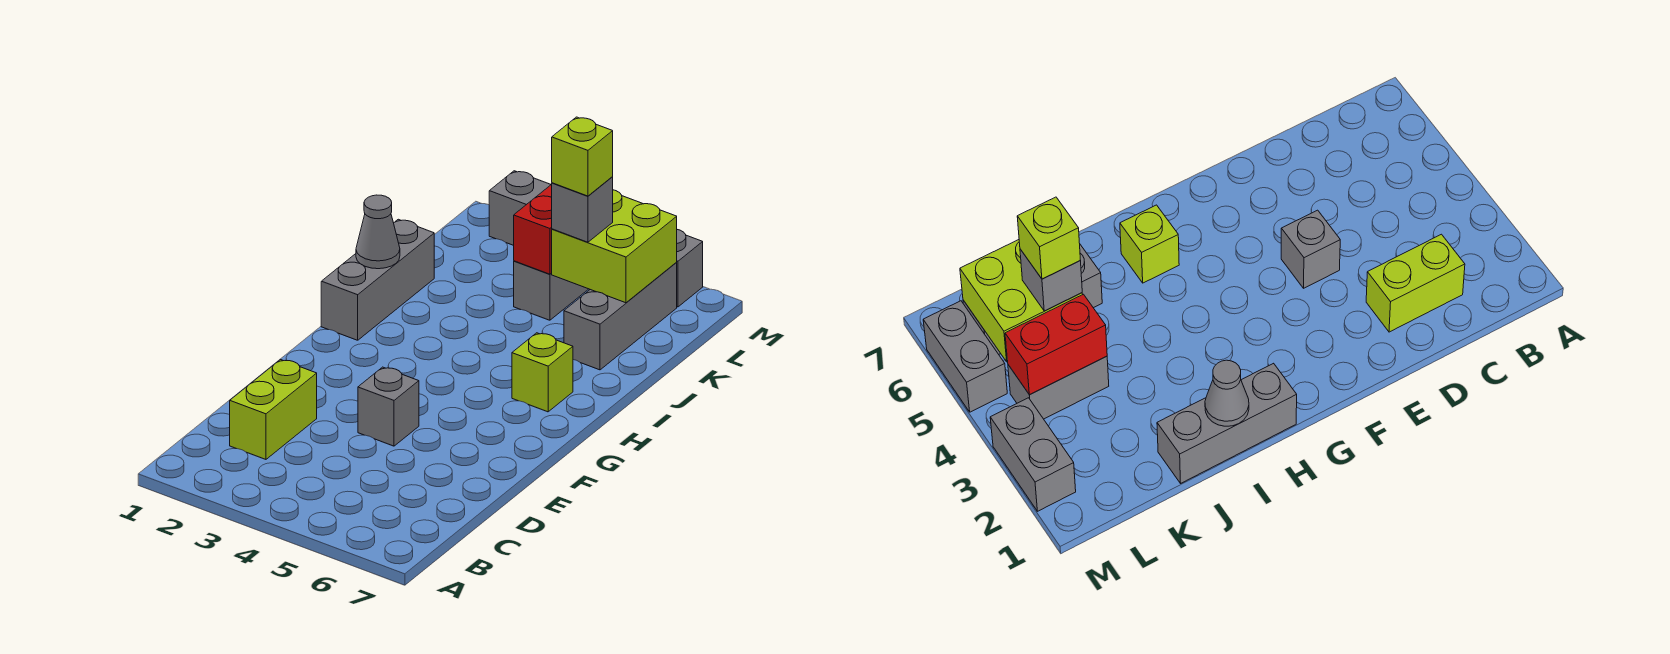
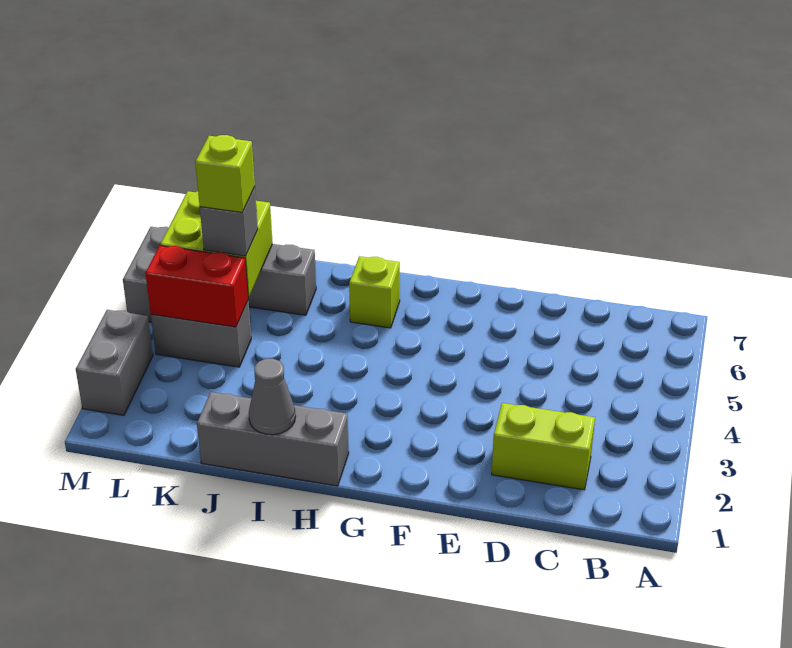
grey brick E4 level 1 -> none

